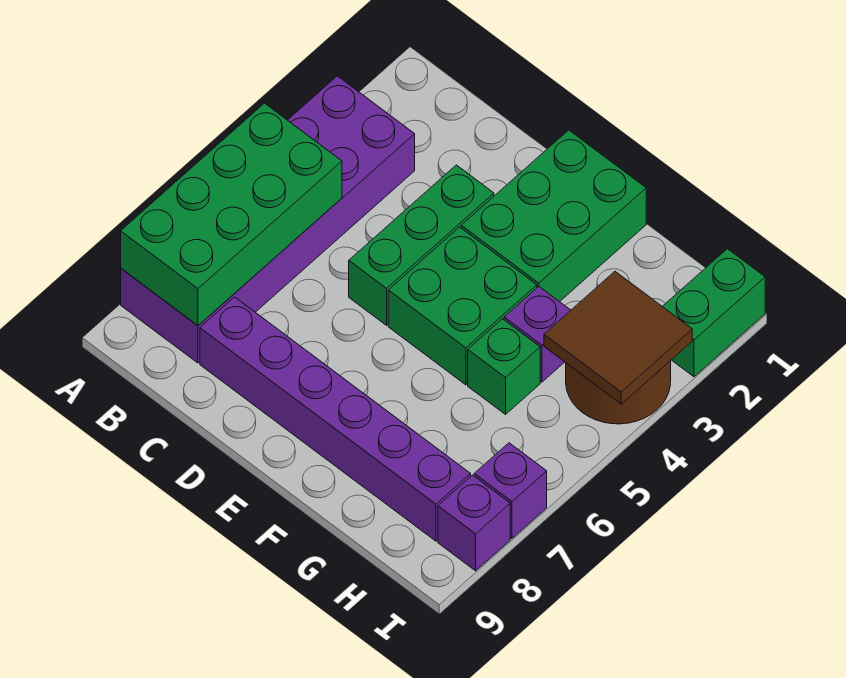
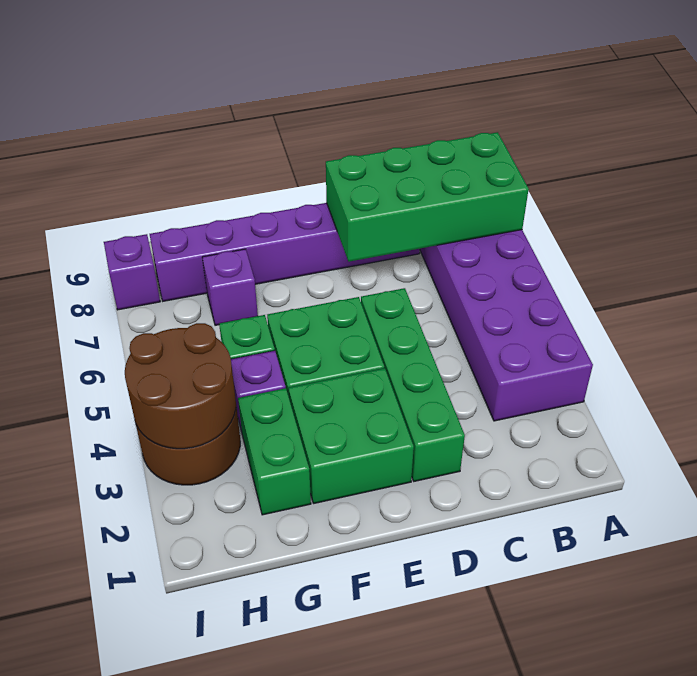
green brick A5:B8 level 2 -> green brick A7:D8 level 2
green brick D3:D5 level 1 -> green brick D2:D5 level 1
green brick E1:F3 level 1 -> green brick E2:F3 level 1
brown tile H3:I4 level 2 -> brown round brick H3:I4 level 2
green brick I1:I2 level 1 -> green brick G2:G3 level 1
purple brick I7 level 1 -> purple brick G7 level 1

